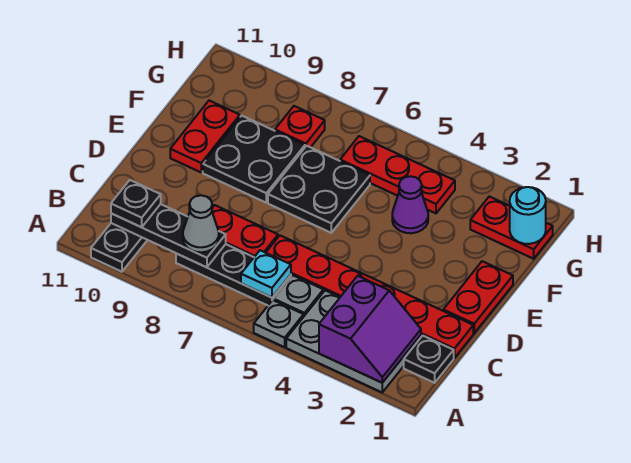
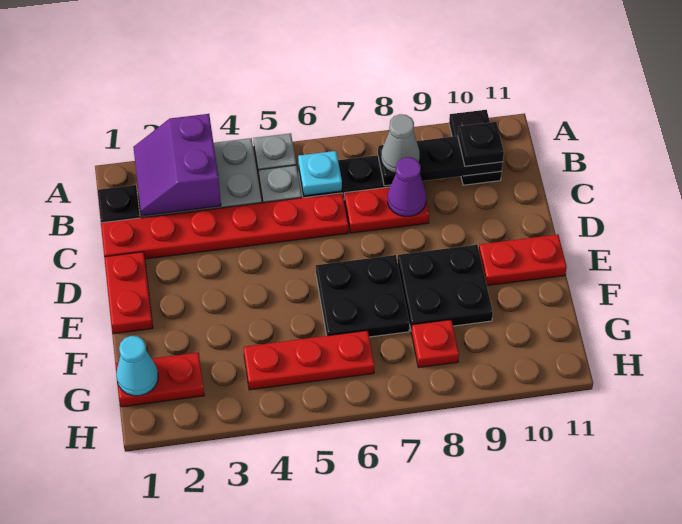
red plate E10:F10 level 1 -> red plate E10:E11 level 1
purple cone F4 level 1 -> purple cone C8 level 2
cyan round brick G1 level 2 -> cyan cone G1 level 2

